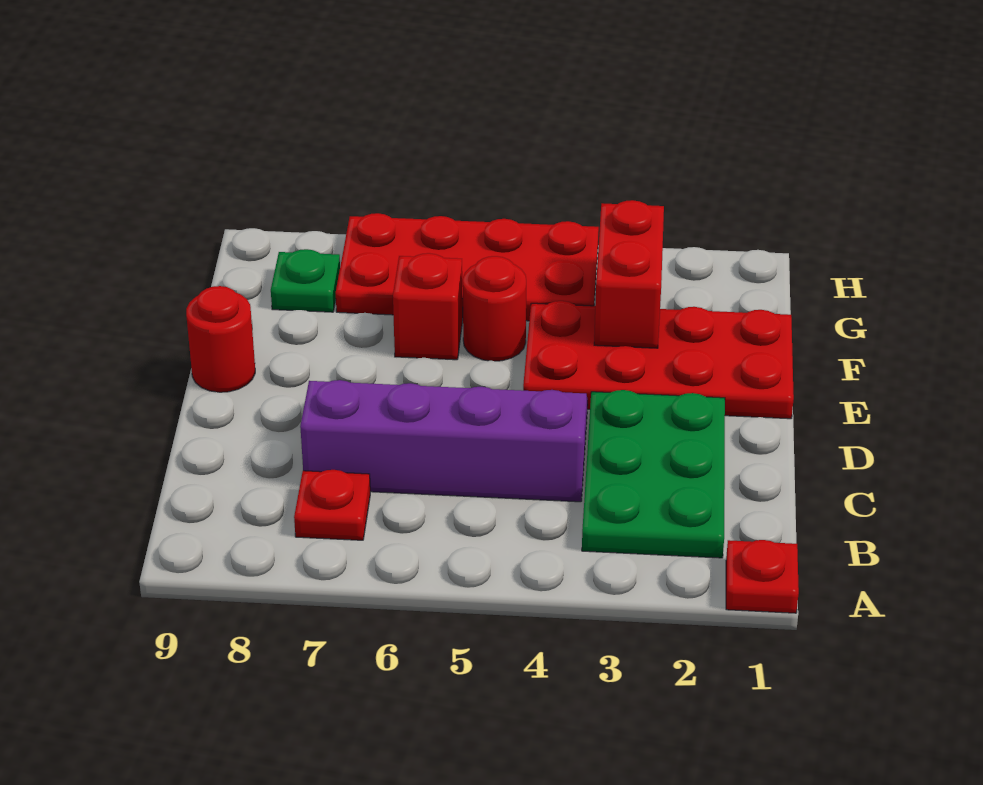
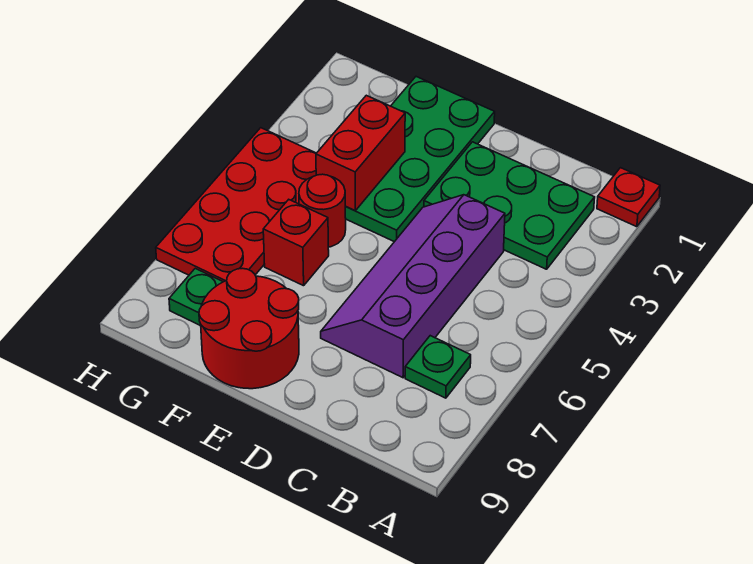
red plate B7 level 1 -> green plate B7 level 1
red plate E1:F4 level 1 -> green plate E1:F4 level 1
red round brick E9 level 1 -> red round brick E8:F9 level 1
red brick F3:G3 level 2 -> red brick F3:F4 level 2

